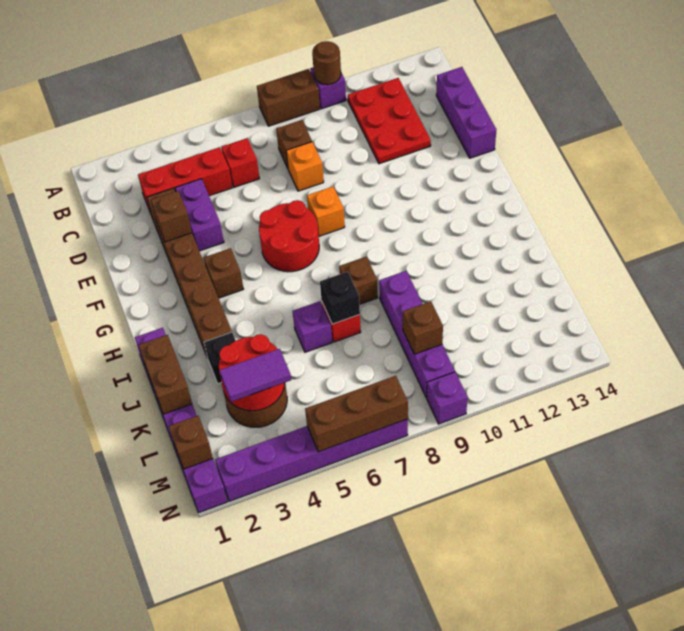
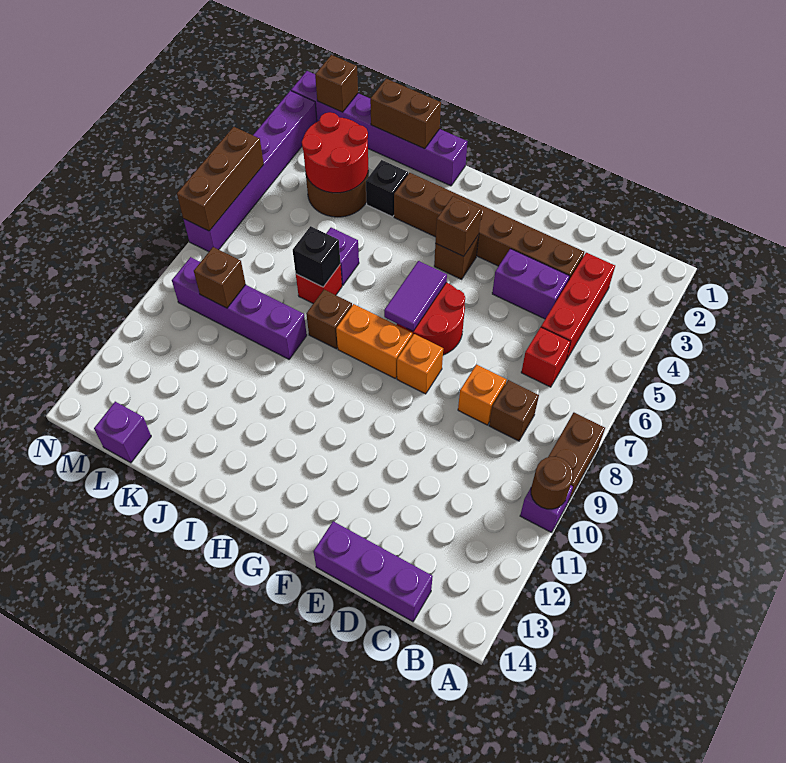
red plate B11:D12 level 1 -> none
brown brick E3 level 2 -> brown brick G4 level 2
none -> orange brick G8:H8 level 1
purple tile L3:L4 level 3 -> purple tile G6:G7 level 2
purple brick N9 level 1 -> purple brick L14 level 1

